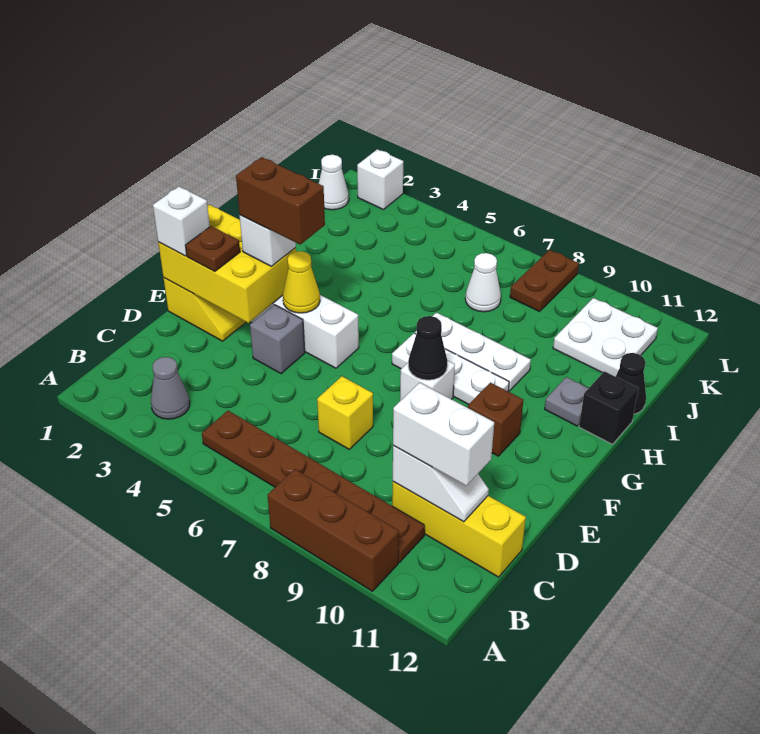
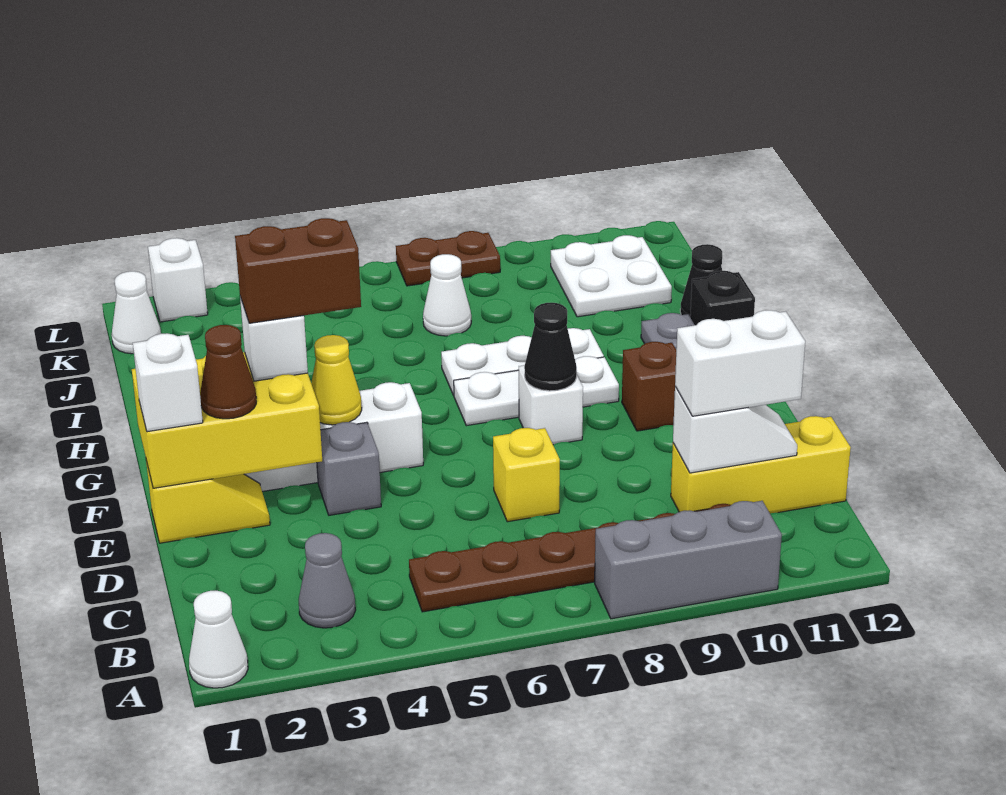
none -> white cone A1 level 1
brown brick A8:A10 level 1 -> grey brick A8:A10 level 1
brown plate E2 level 3 -> brown cone E2 level 3
brown plate K8:L8 level 1 -> brown plate L7:L8 level 1

